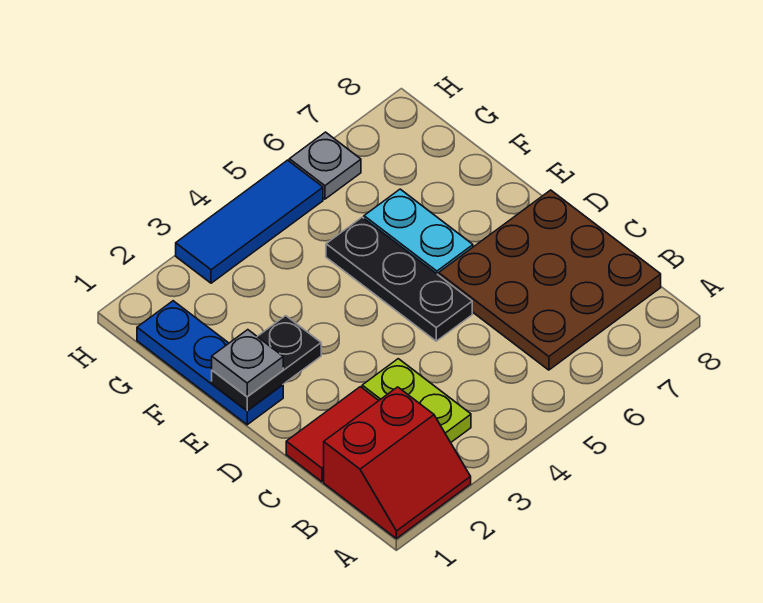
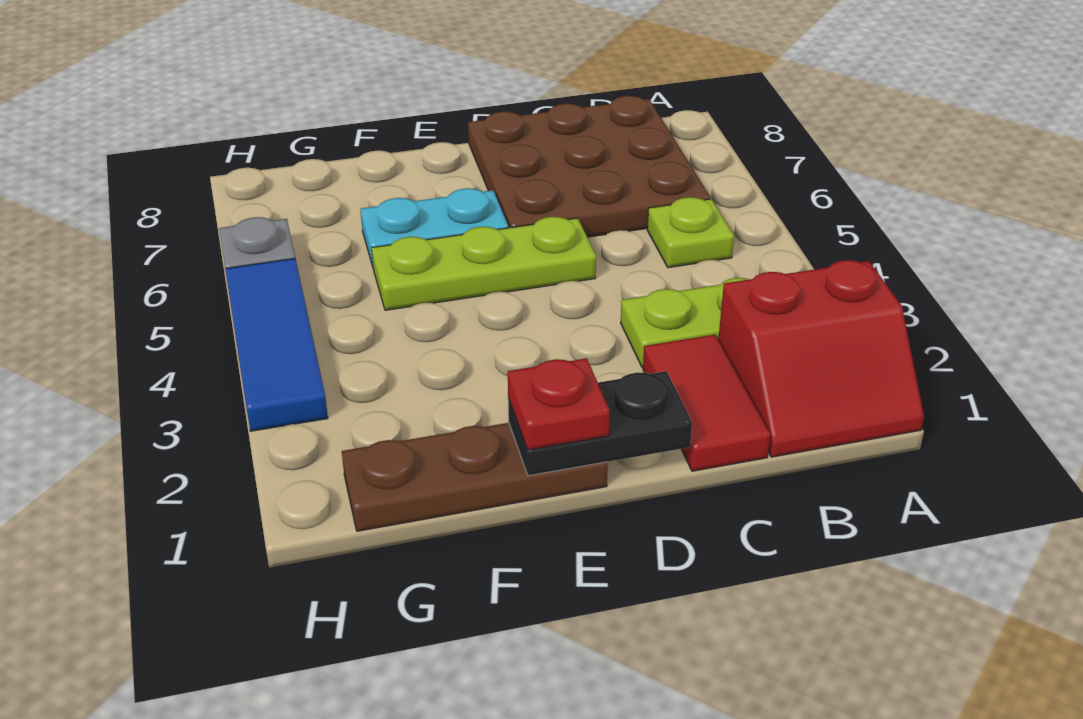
red slope A1:B2 level 1 top B -> red slope A1:B2 level 1 top 2
none -> lime plate B5 level 1
black plate D5:F5 level 1 -> lime plate D5:F5 level 1
blue plate E1:G1 level 1 -> brown plate E1:G1 level 1
black plate E1:E2 level 2 -> black plate D1:E1 level 2
grey plate E1 level 3 -> red plate E1 level 3

